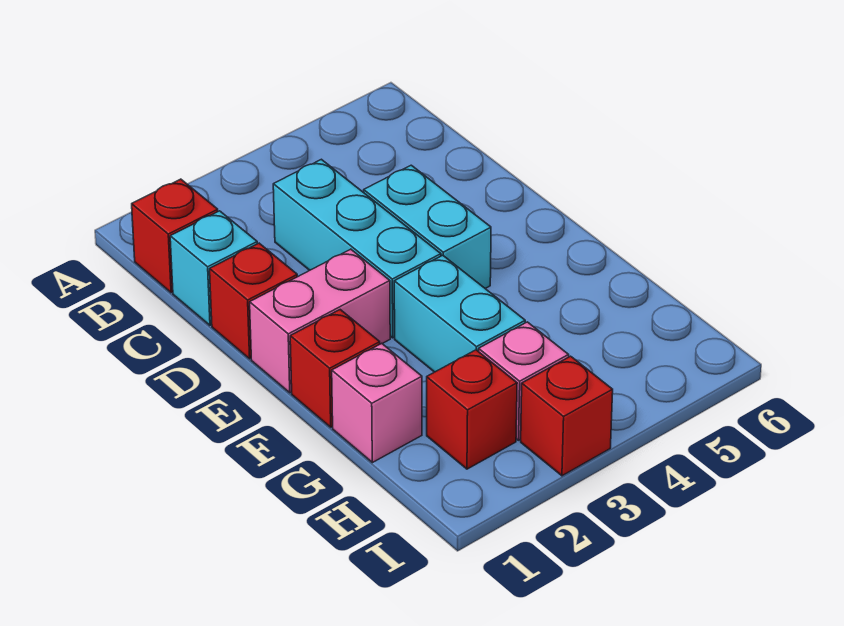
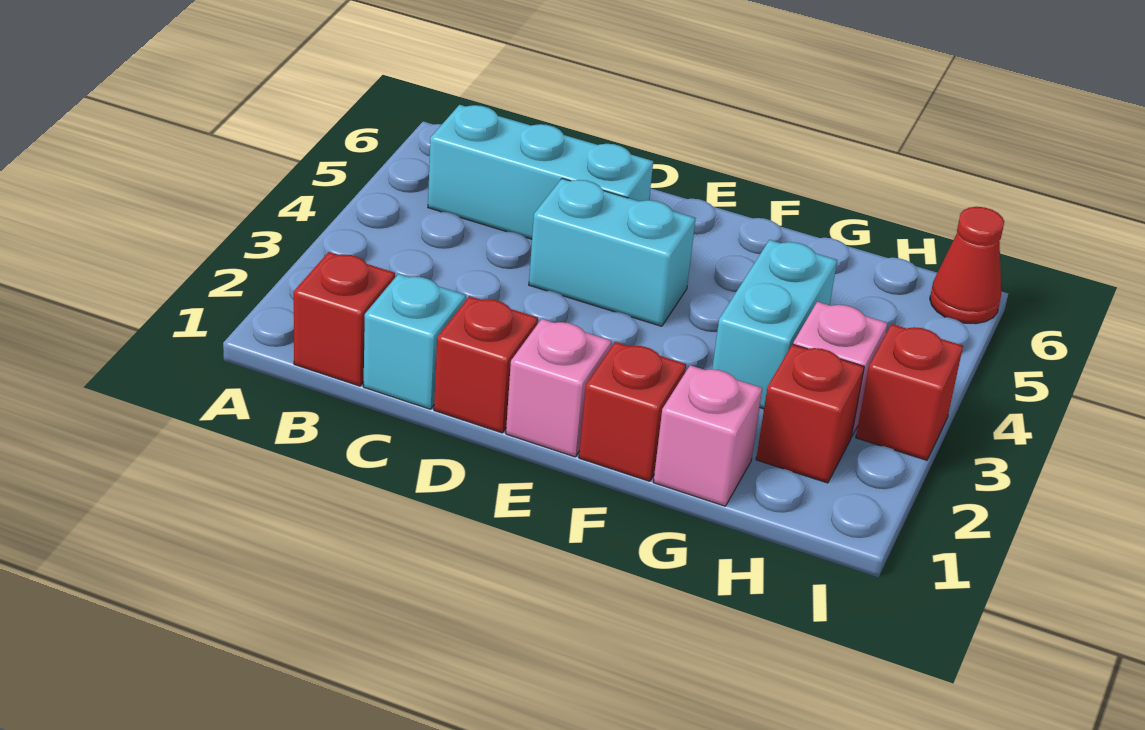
cyan brick C3:E3 level 1 -> cyan brick B5:D5 level 1
pink brick E1:E2 level 1 -> pink brick E1 level 1
cyan brick F3:G3 level 1 -> cyan brick G3:G4 level 1
none -> red cone I6 level 1

